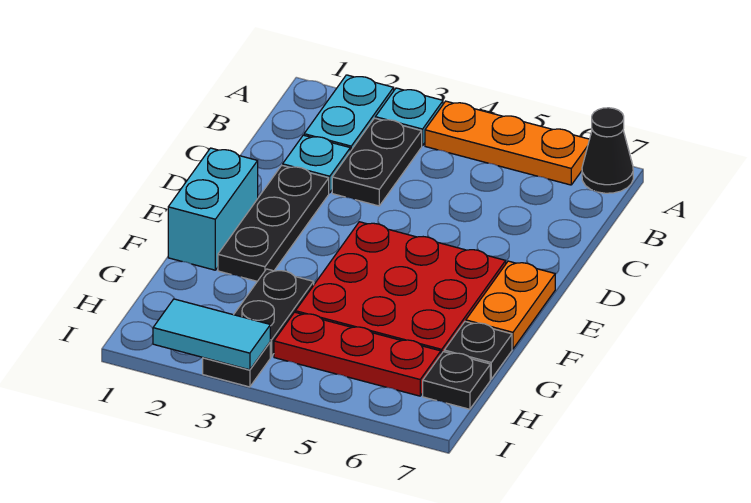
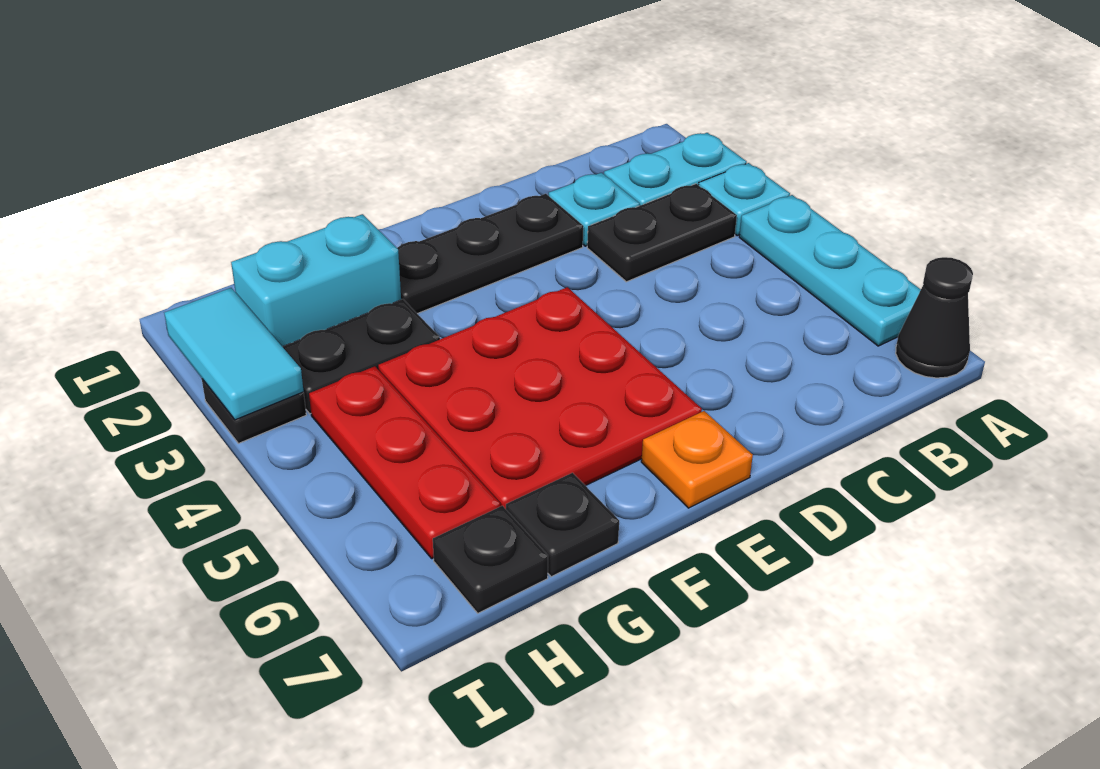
orange plate A4:A6 level 1 -> cyan plate A4:A6 level 1
cyan brick E1:F1 level 1 -> cyan brick G2:H2 level 1
orange plate E7:F7 level 1 -> orange plate E7 level 1

